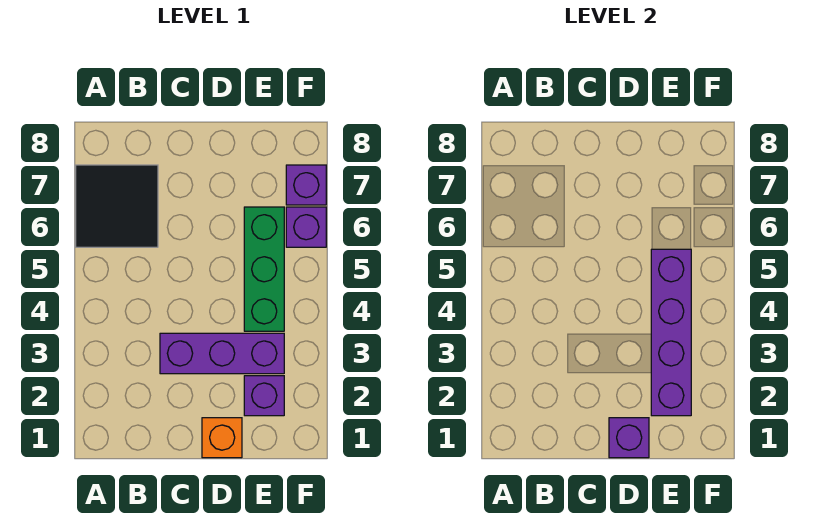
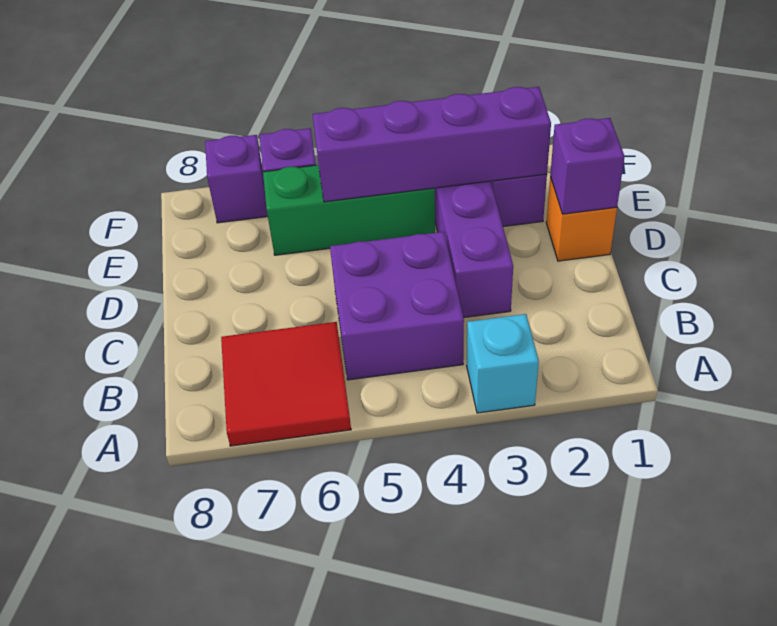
none -> cyan brick A3 level 1
black tile A6:B7 level 1 -> red tile A6:B7 level 1
none -> purple brick B4:C5 level 1

